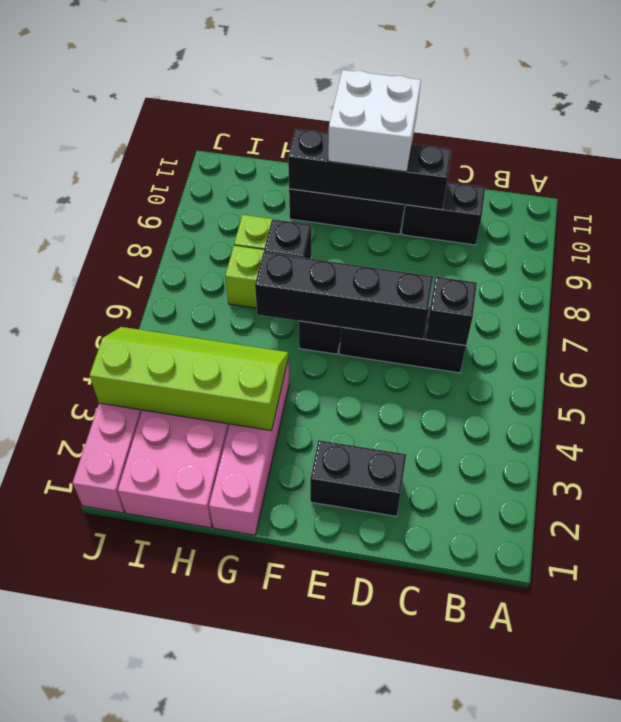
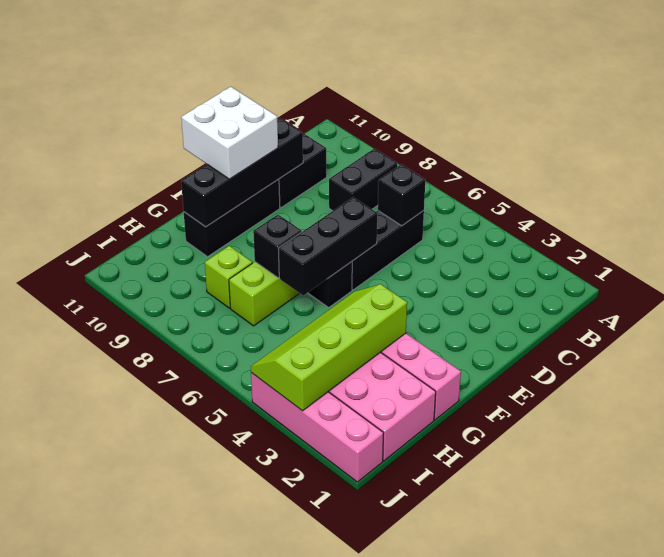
black brick D2:E2 level 1 -> black brick B8:C8 level 1
black brick D6:G6 level 2 -> black brick E6:G6 level 2

